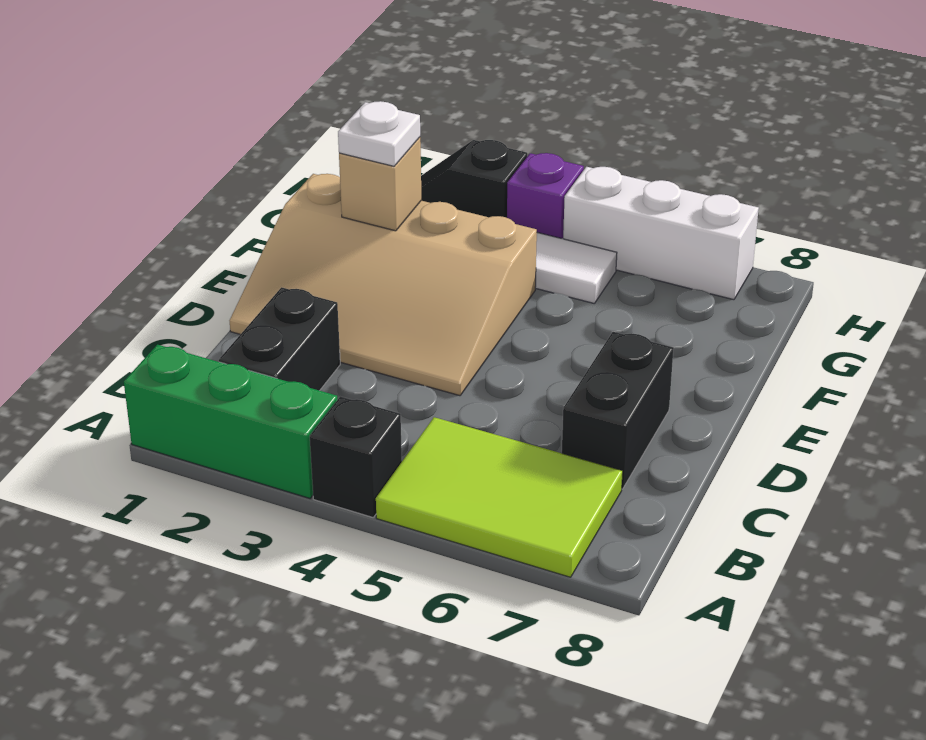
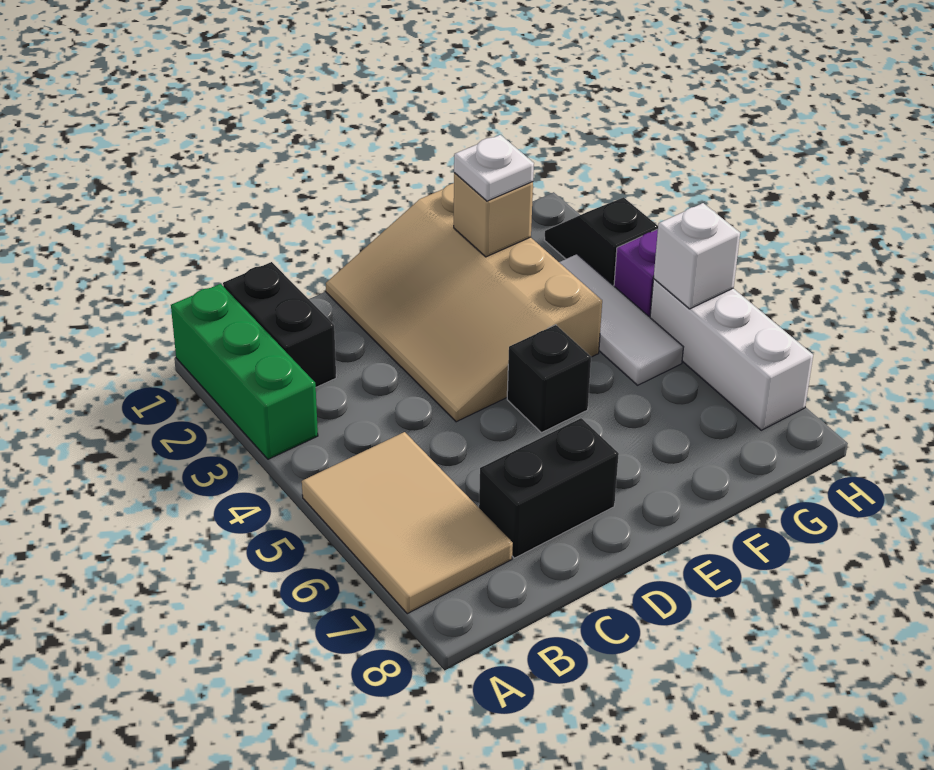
black brick A4 level 1 -> black brick E5 level 1
lime tile A5:B7 level 1 -> tan tile A5:B7 level 1
black brick B2:C2 level 1 -> black brick B1:B2 level 1
none -> white brick H5 level 2

